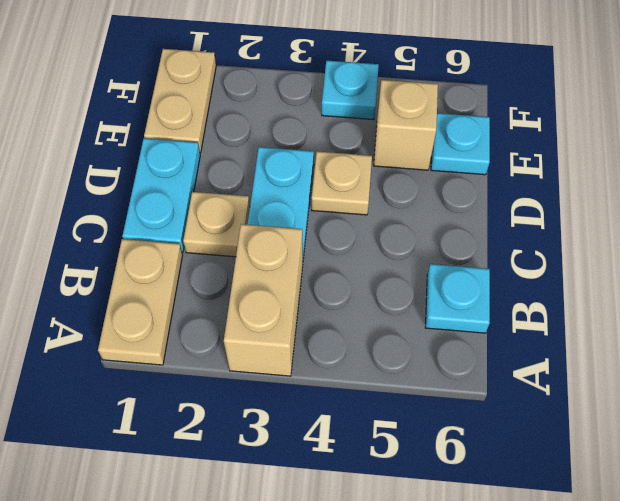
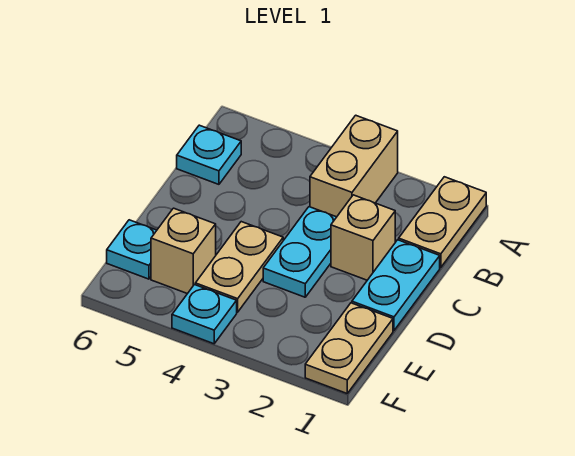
tan plate C2 level 1 -> tan brick C2 level 1
tan plate D4 level 1 -> tan plate D4:E4 level 1

